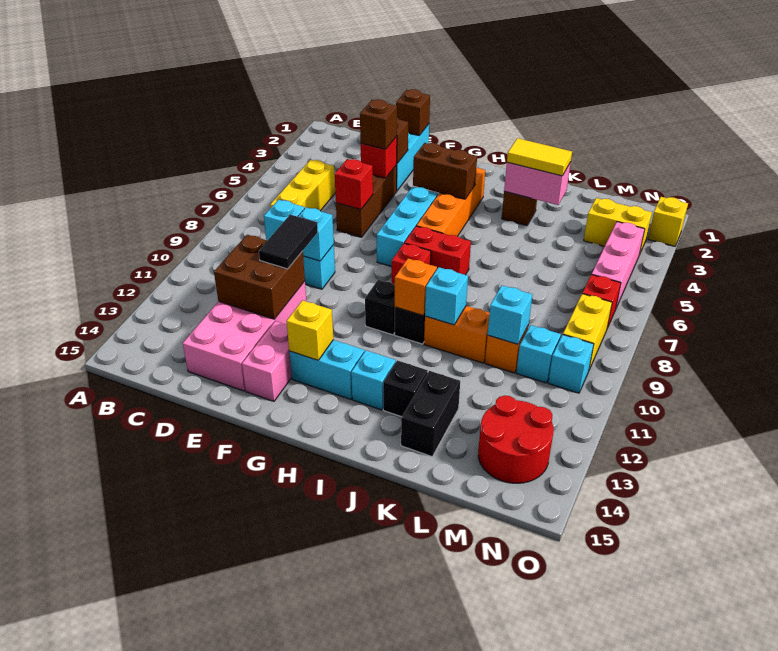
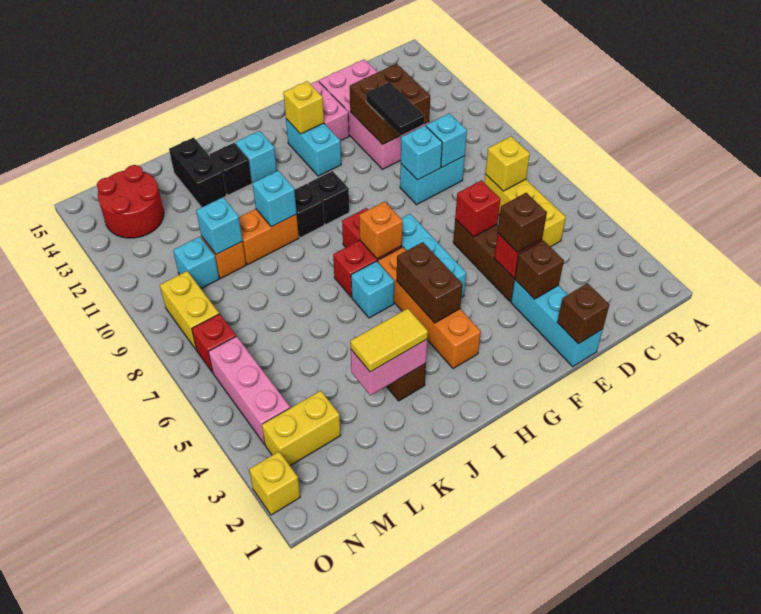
none -> yellow brick C7 level 2
brown brick G4:H4 level 2 -> brown brick H4:H5 level 2
cyan brick G13:H13 level 1 -> cyan brick G12:G13 level 1
orange brick I10 level 2 -> orange brick H7 level 2
cyan brick N10 level 1 -> cyan brick I6 level 1

